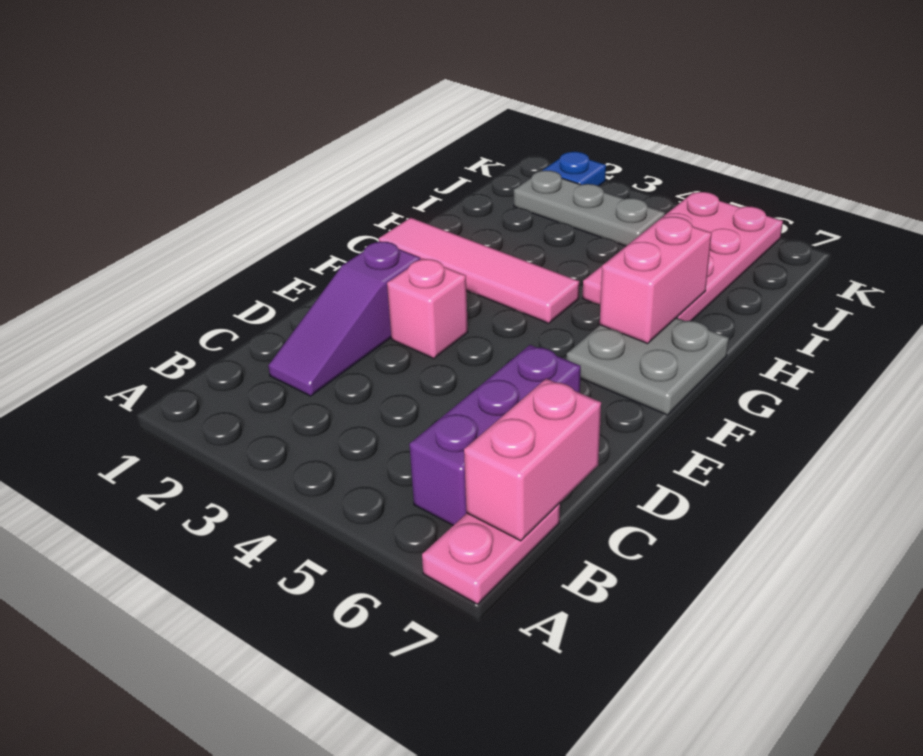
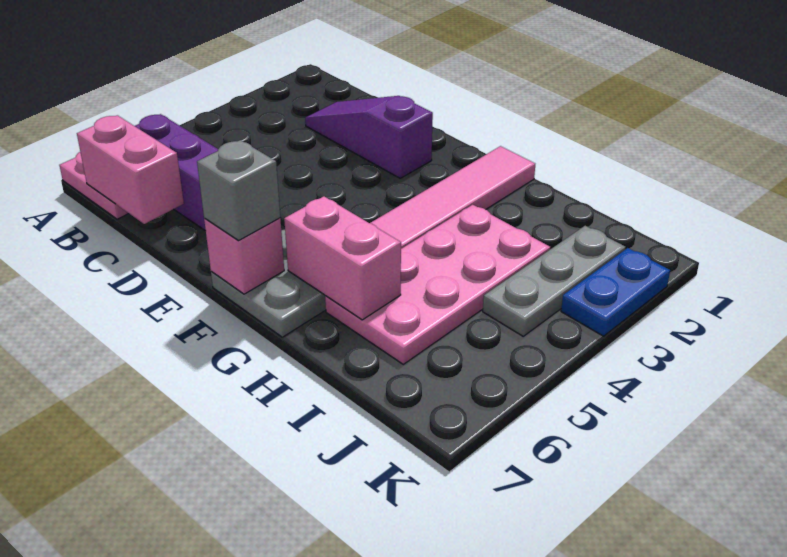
pink brick E3 level 1 -> pink brick F7 level 2
none -> grey brick F7 level 3
pink plate H5:K6 level 1 -> pink plate H3:I6 level 1
blue plate K2 level 1 -> blue plate K2:K3 level 1

